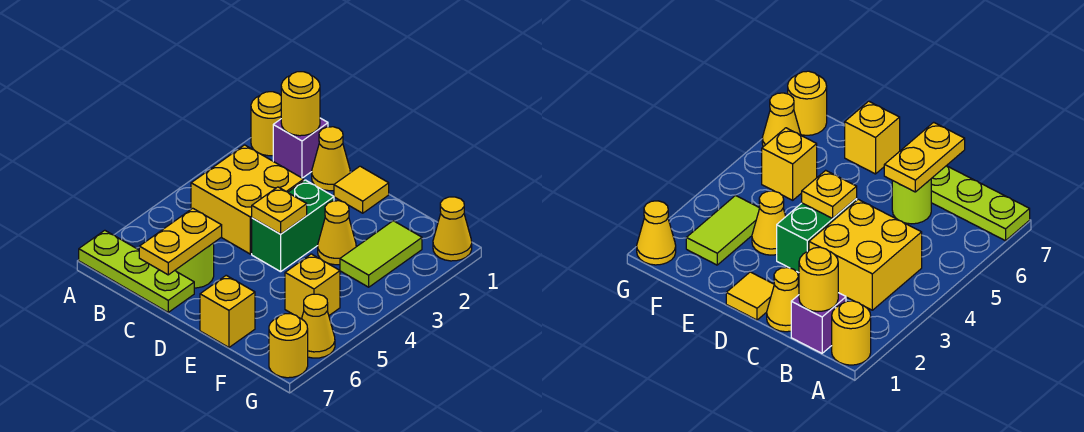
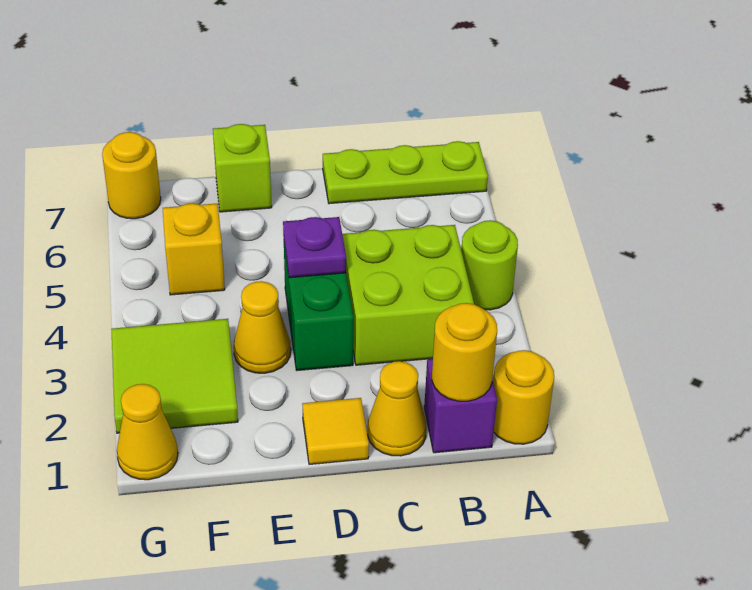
yellow brick B3:C4 level 1 -> lime brick B3:C4 level 1
lime round brick C6 level 1 -> lime round brick A4 level 1
yellow plate C6:C7 level 2 -> none
yellow plate D4 level 2 -> purple plate D4 level 2
yellow brick E7 level 1 -> lime brick E7 level 1
lime tile F2:F3 level 1 -> lime tile F2:G3 level 1
yellow cone G6 level 1 -> none

